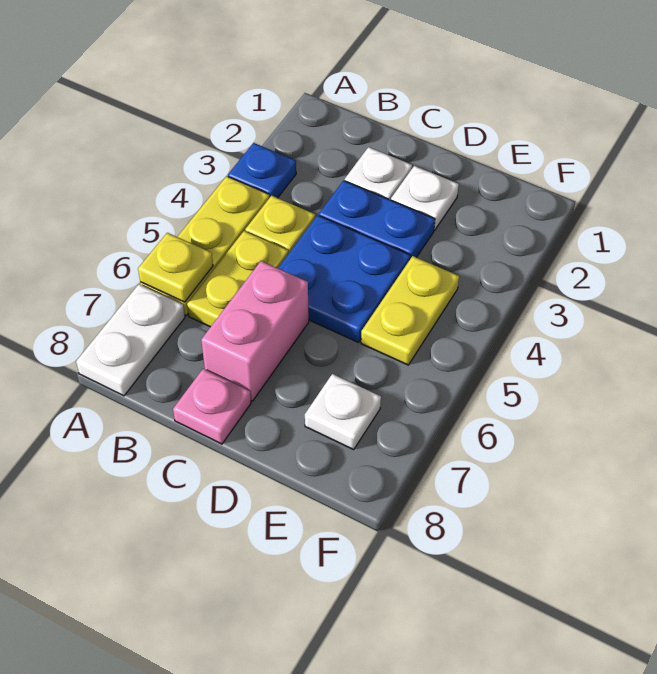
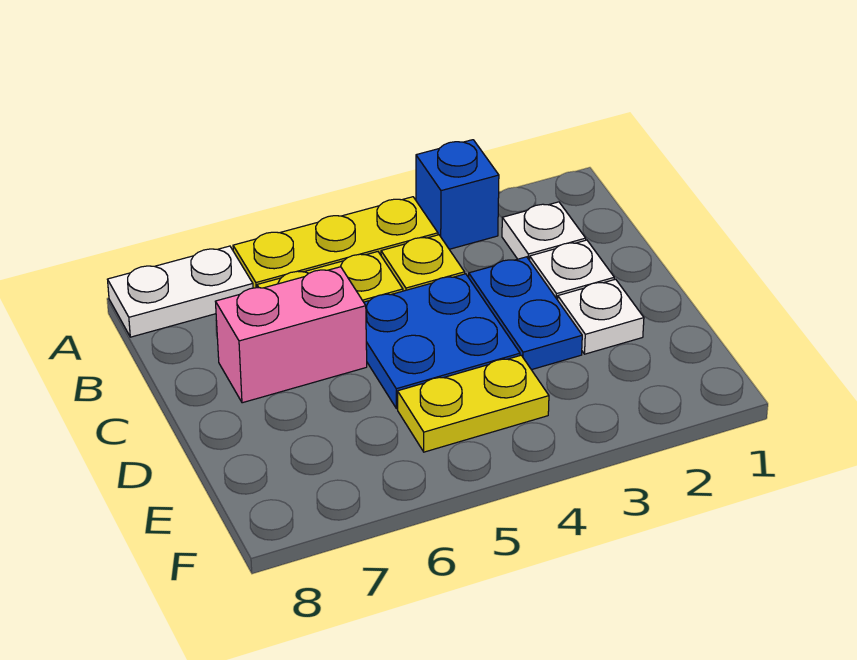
blue plate A3 level 1 -> blue brick A3 level 1
yellow plate A6 level 2 -> none
pink plate C8 level 1 -> none
white plate E7 level 1 -> white plate B2 level 1

